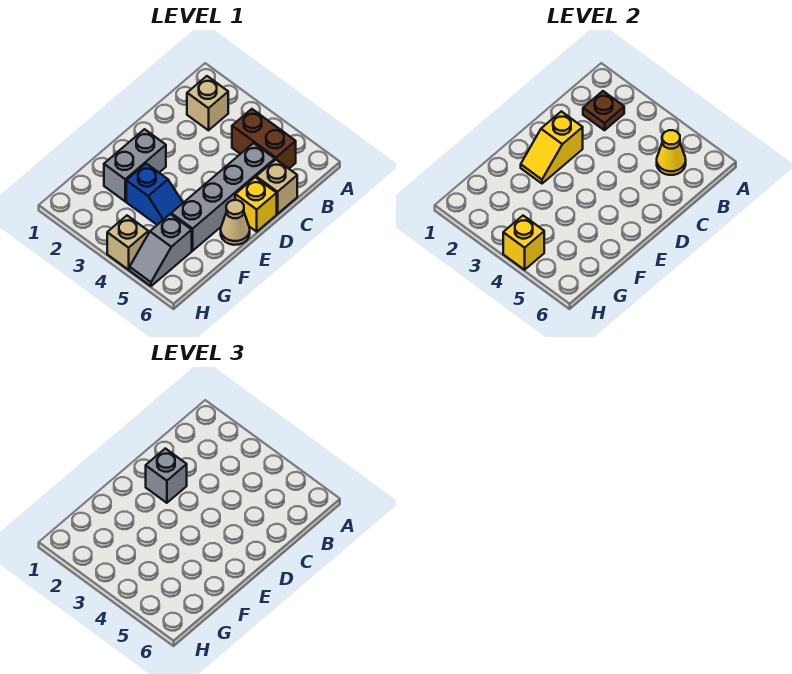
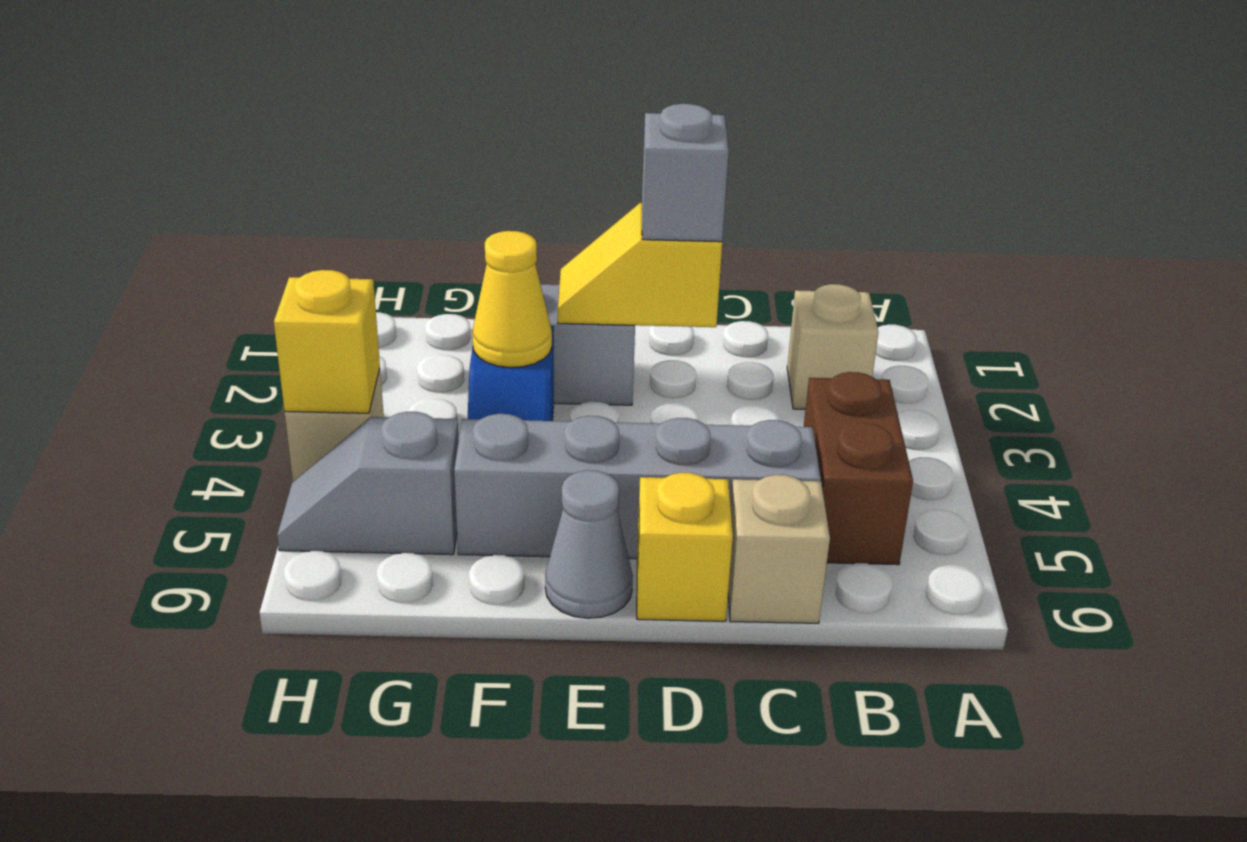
brown plate B2 level 2 -> none
yellow cone B5 level 2 -> yellow cone F3 level 2
tan cone E6 level 1 -> grey cone E6 level 1

